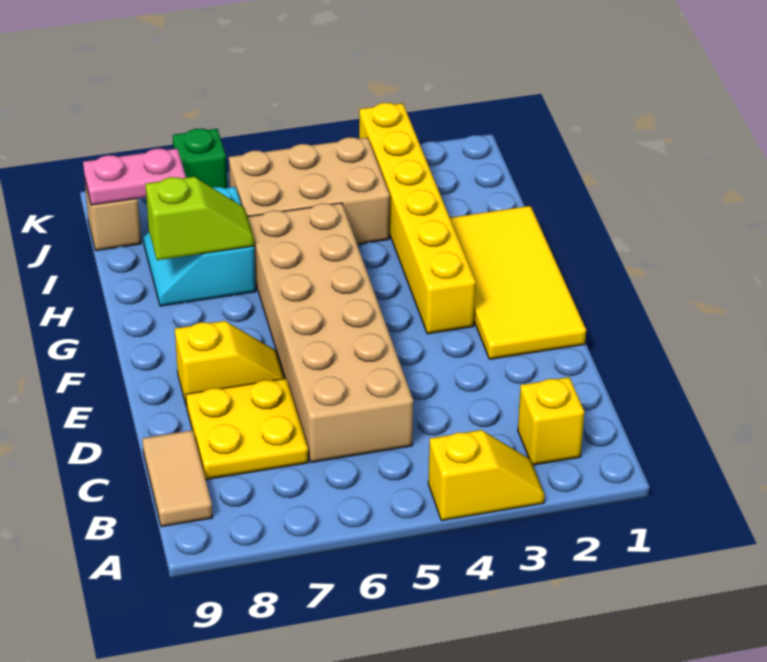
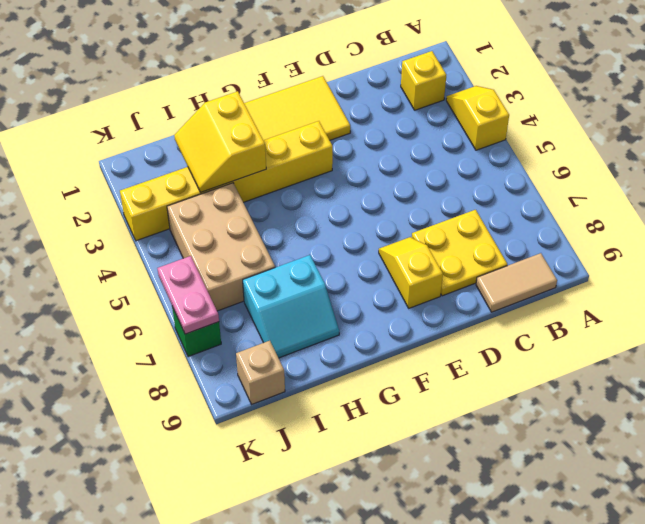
tan brick C5:H6 level 1 -> none
none -> yellow slope H2:I3 level 2 top H
lime slope H7:H8 level 2 top 8 -> none
pink plate J8:J9 level 2 -> pink plate K6:K7 level 2

